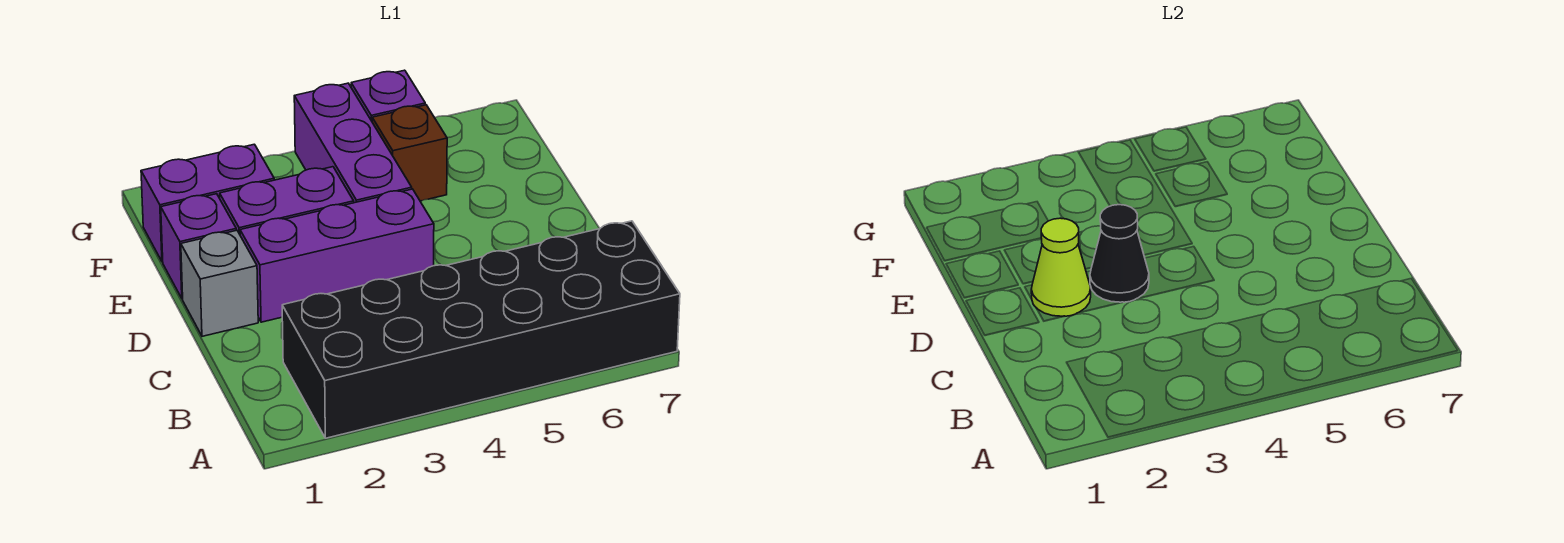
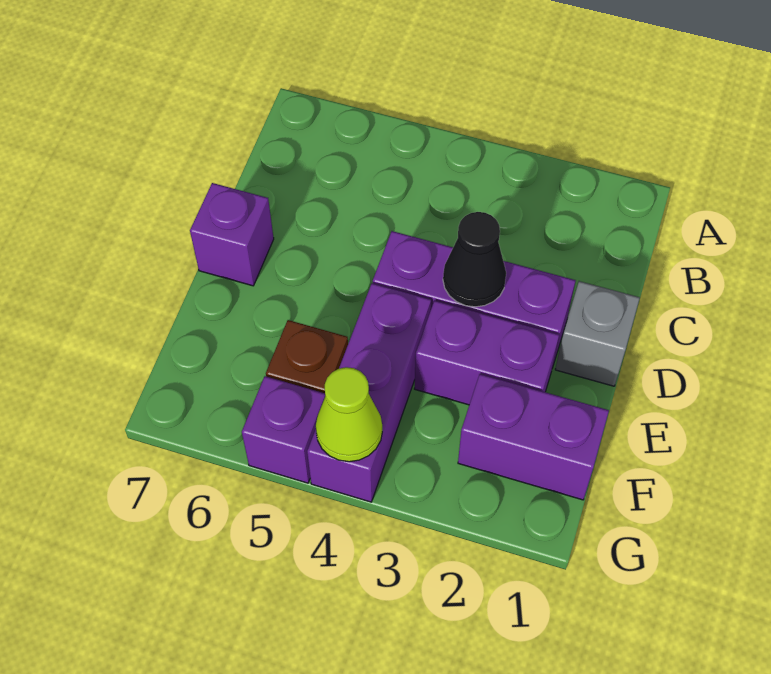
black brick A2:B7 level 1 -> none
lime cone D2 level 2 -> lime cone G4 level 2
purple brick E1 level 1 -> purple brick D7 level 1

